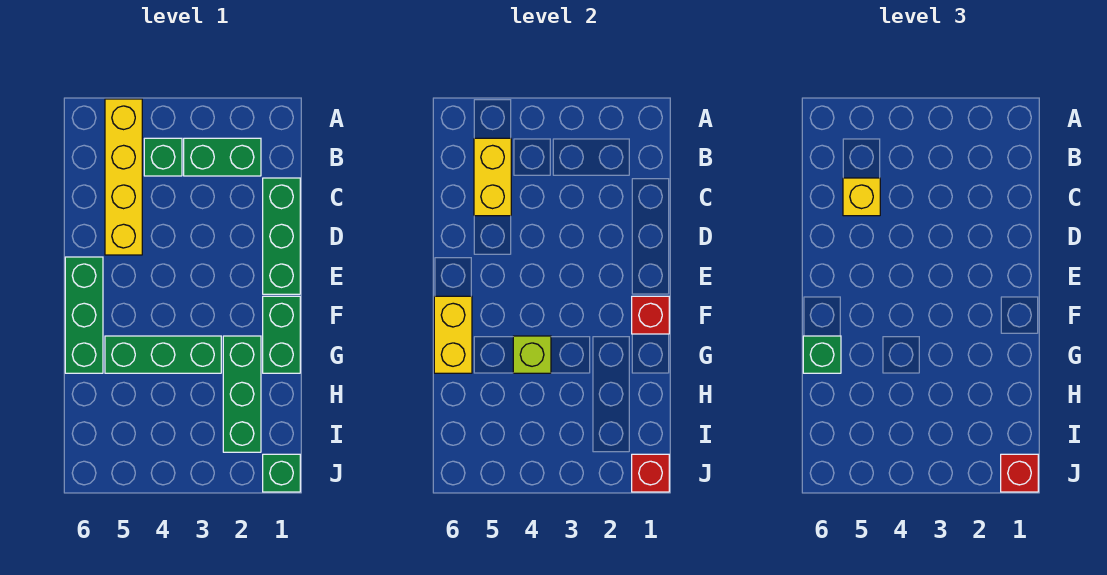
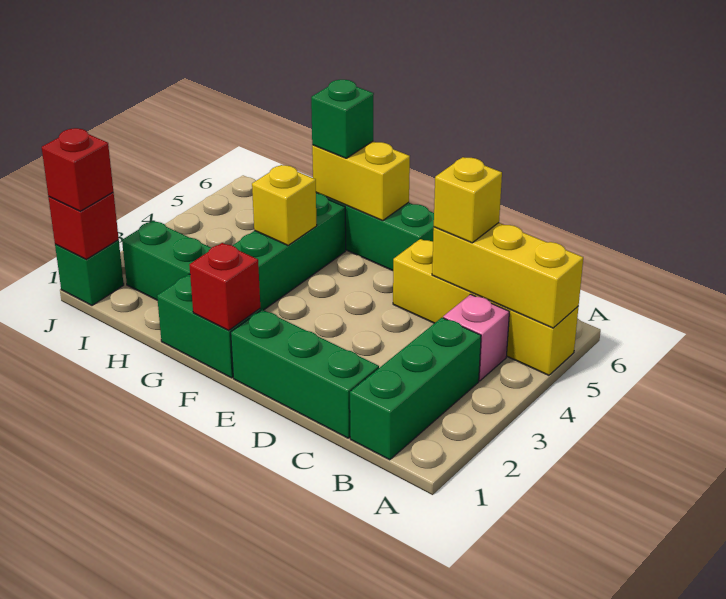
green brick B2:B3 level 1 -> green brick B1:B3 level 1
green brick B4 level 1 -> pink brick B4 level 1
yellow brick B5:C5 level 2 -> yellow brick A5:C5 level 2
lime brick G4 level 2 -> yellow brick G4 level 2

